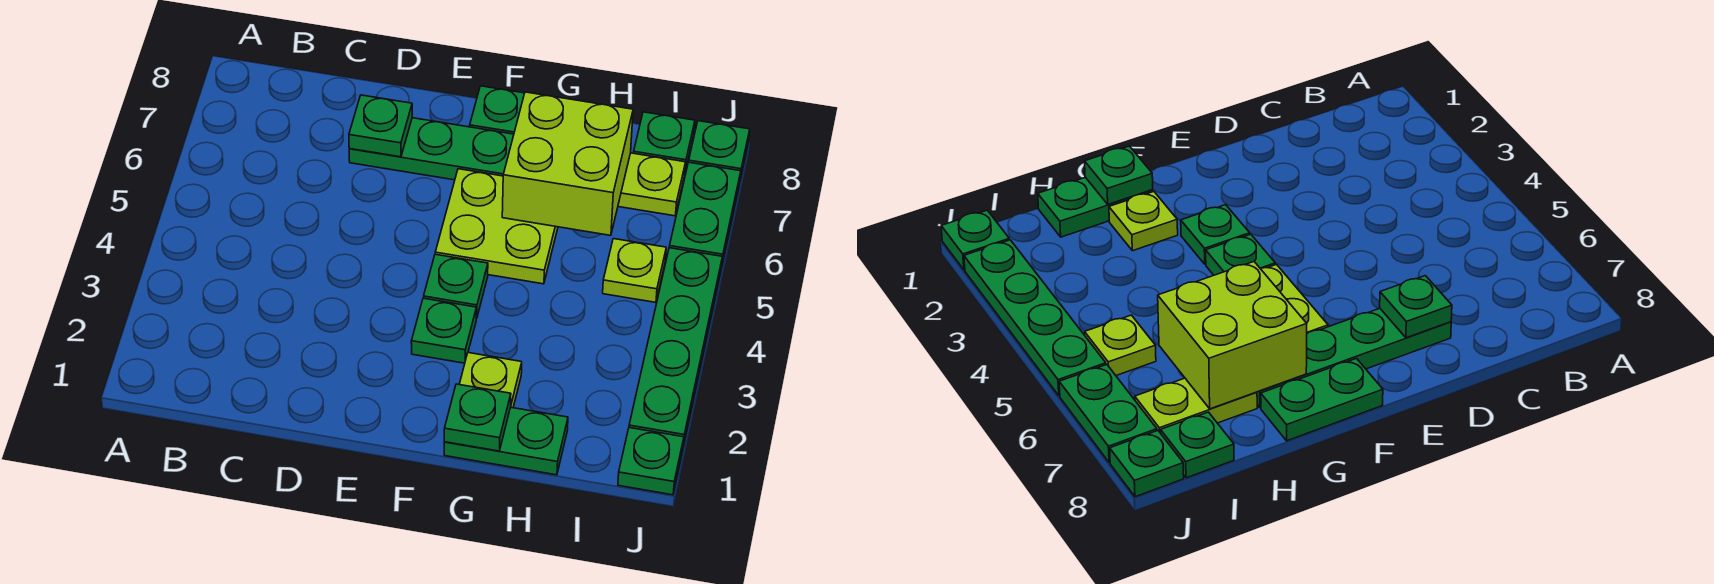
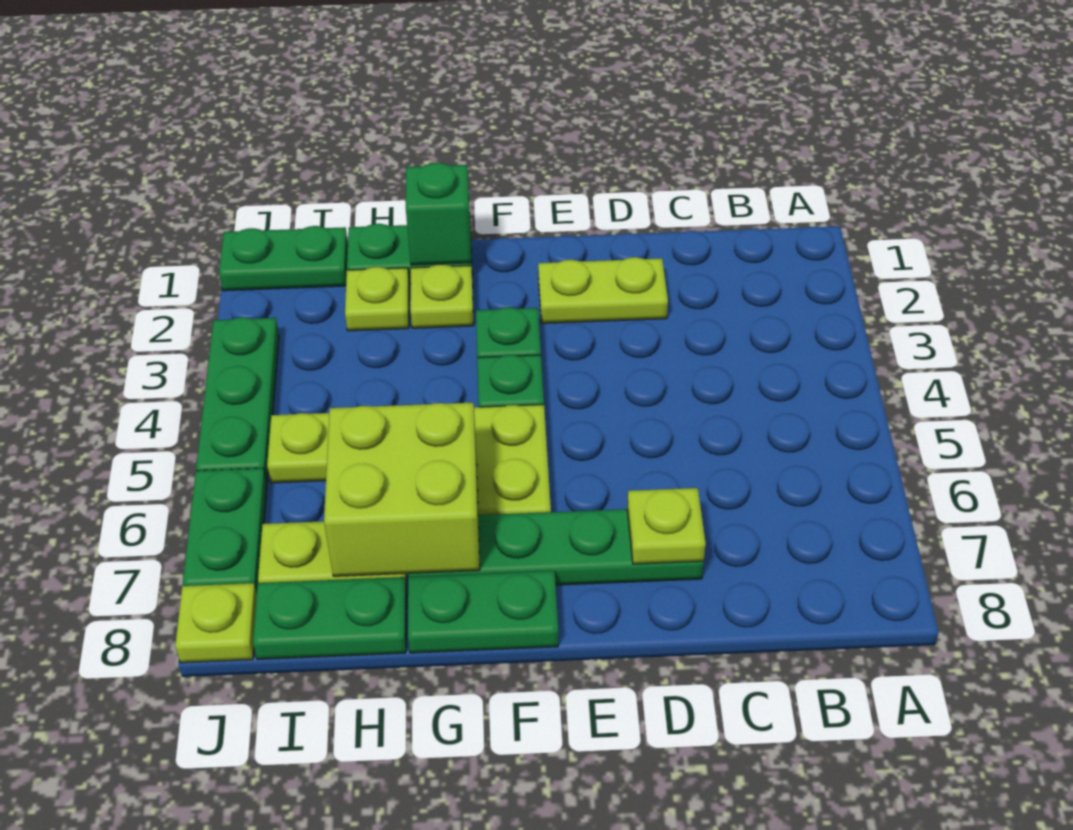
none -> lime plate D2:E2 level 1
green plate D7 level 2 -> lime plate D7 level 2
green plate G1 level 2 -> green brick G1 level 2
none -> lime plate H2 level 1
green plate I8 level 1 -> green plate H8:I8 level 1
green plate J1 level 1 -> green plate I1:J1 level 1
green plate J2:J5 level 1 -> green plate J3:J5 level 1
green plate J8 level 1 -> lime plate J8 level 1

